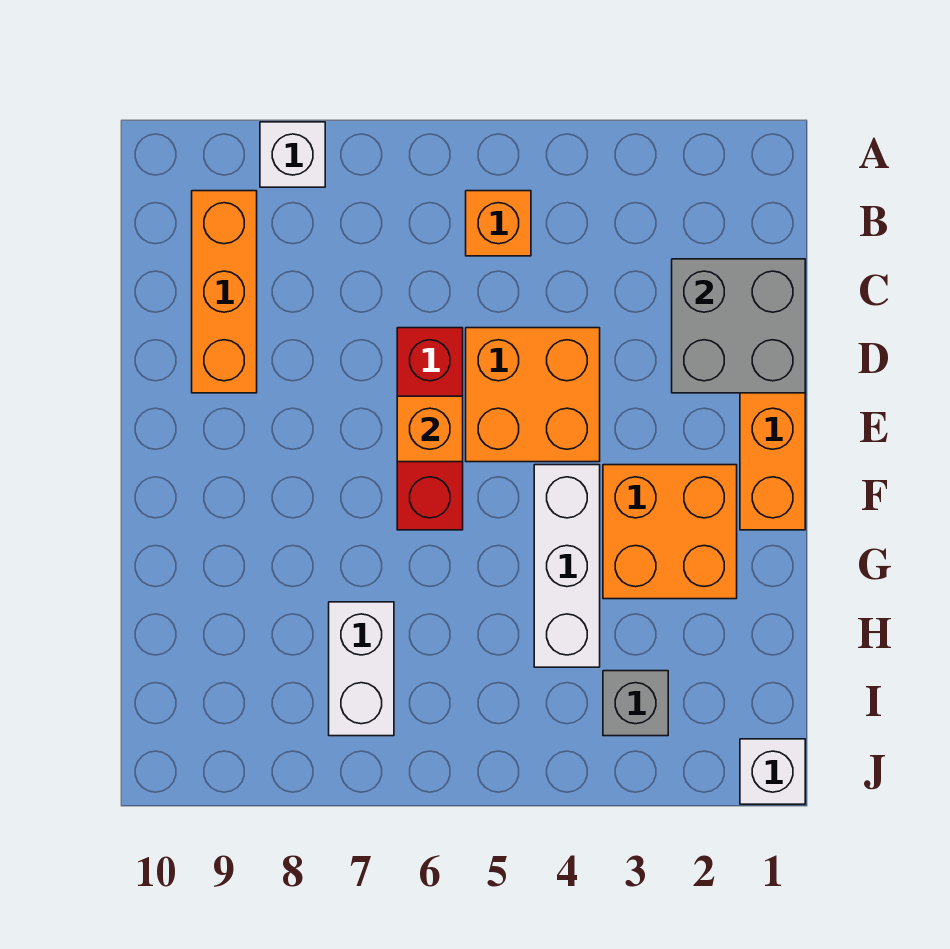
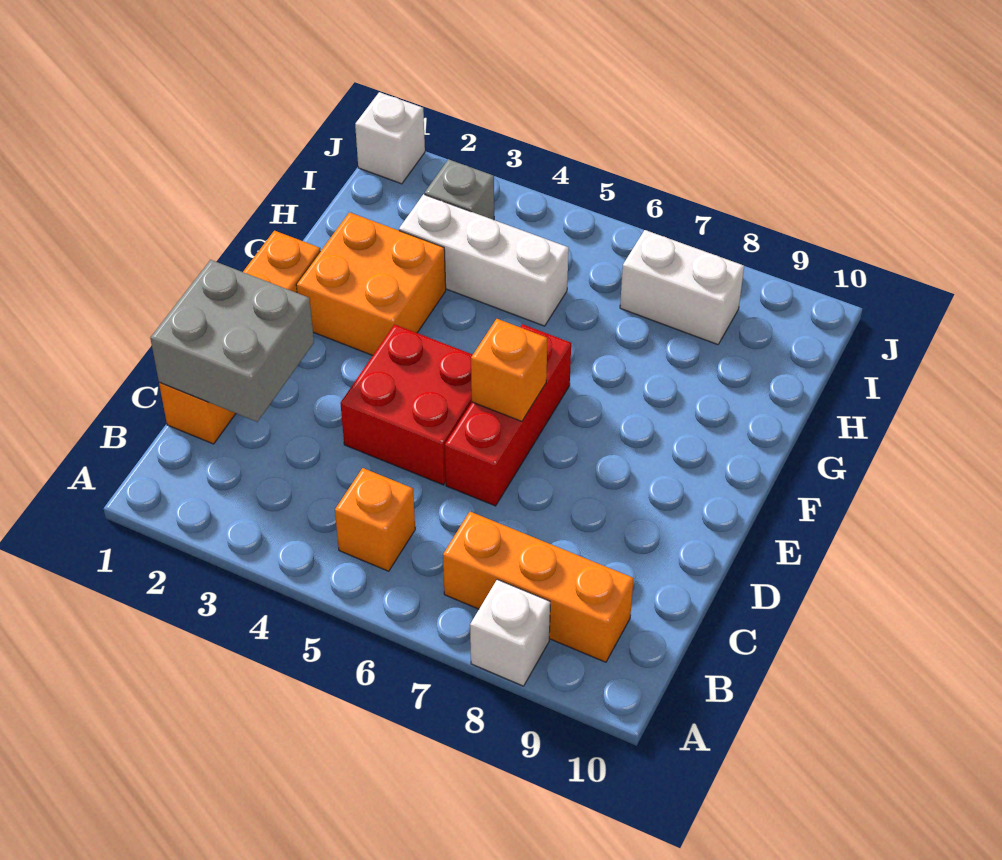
orange brick B9:D9 level 1 -> orange brick B7:B9 level 1
orange brick D4:E5 level 1 -> red brick D4:E5 level 1
white brick F4:H4 level 1 -> white brick H3:H5 level 1
white brick H7:I7 level 1 -> white brick I7:I8 level 1

